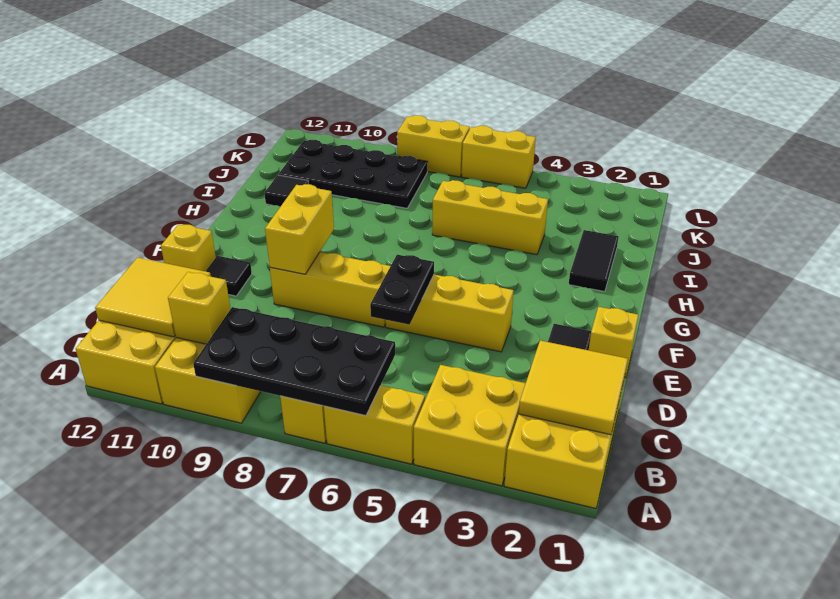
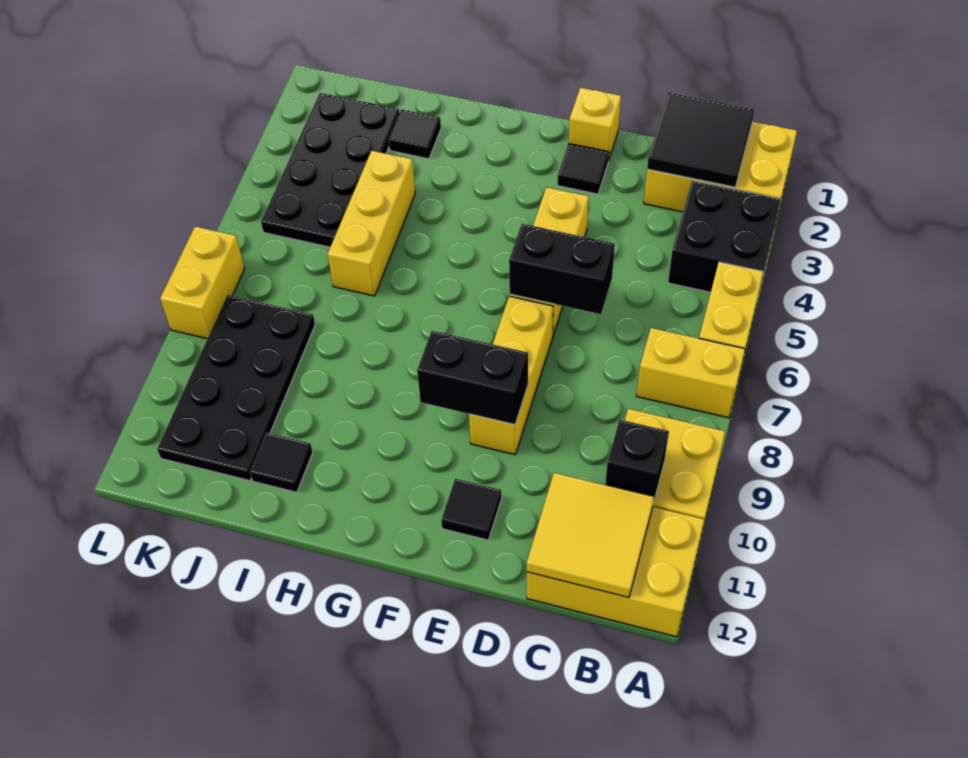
yellow brick A3:B4 level 1 -> black brick A3:B4 level 1
black plate A6:B9 level 2 -> black plate J2:K5 level 1
yellow tile B1:C2 level 2 -> black tile B1:C2 level 2
yellow brick B10 level 2 -> black brick B10 level 2
black plate D6:E6 level 2 -> black brick D6:E6 level 2
yellow brick E9:F9 level 2 -> black brick E9:F9 level 2
yellow brick E12 level 1 -> none
black tile H2:I2 level 1 -> black tile I2 level 1
yellow brick L5:L6 level 1 -> none

